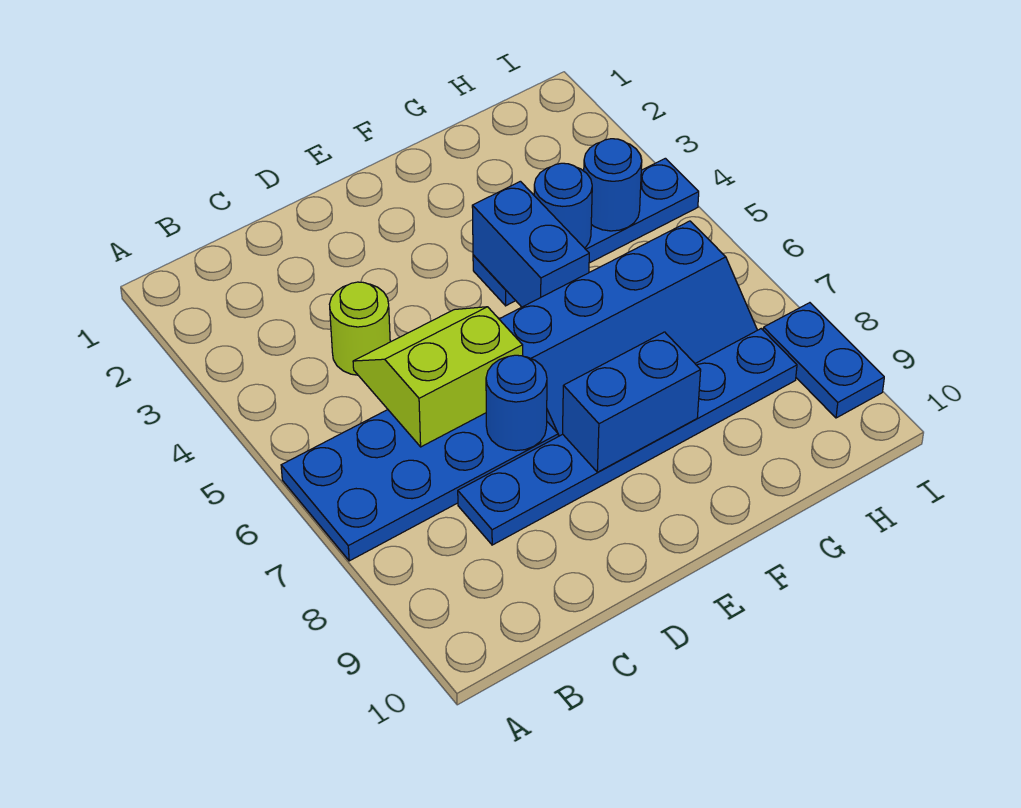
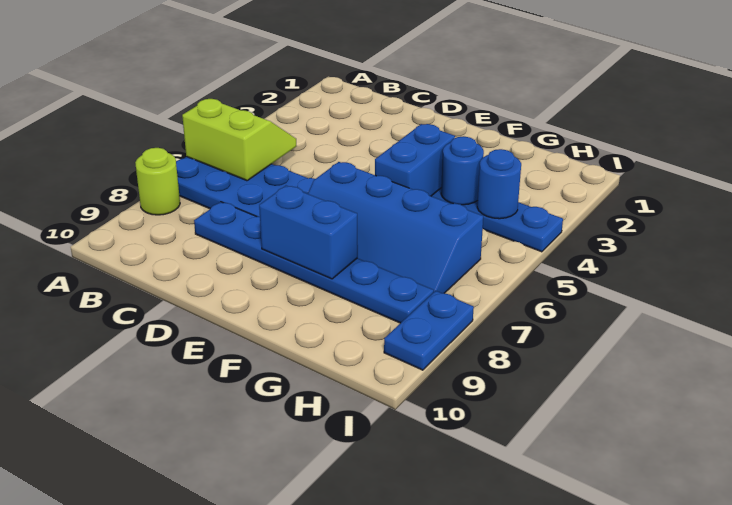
lime round brick C4 level 1 -> lime round brick A8 level 1
lime slope C5:D6 level 2 top 6 -> lime slope A5:B6 level 2 top 6
blue round brick D7 level 2 -> none

